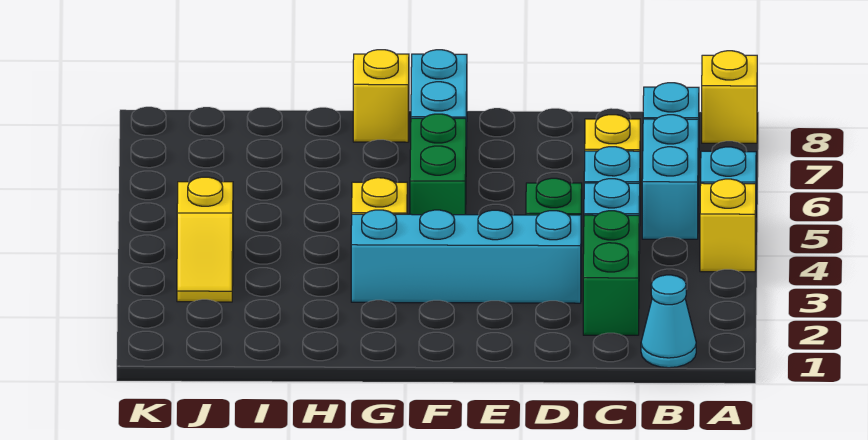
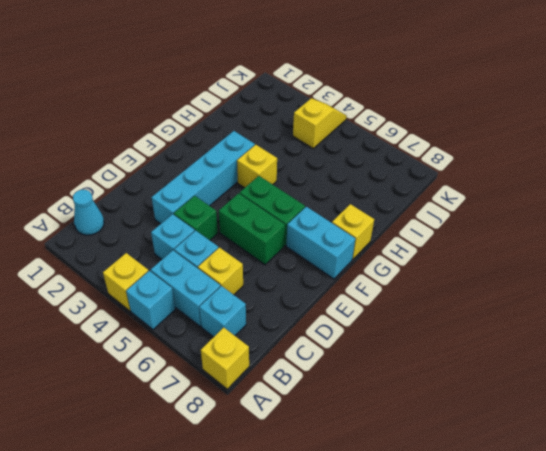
green brick C2:C3 level 1 -> green brick E5:E6 level 1
yellow slope J3:J4 level 1 top 4 -> yellow slope J4:K4 level 1 top J

